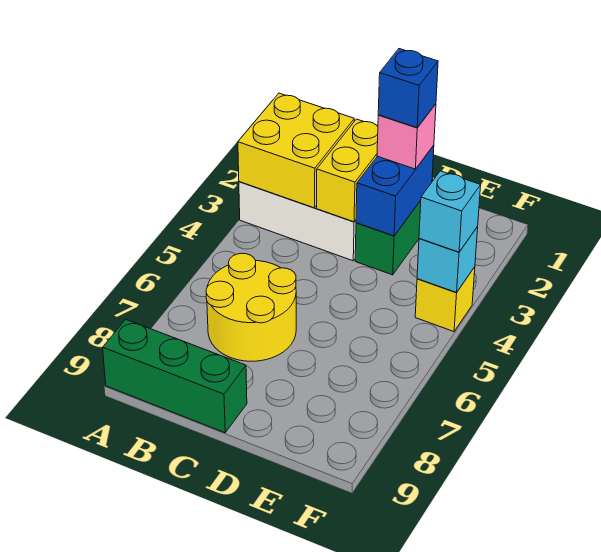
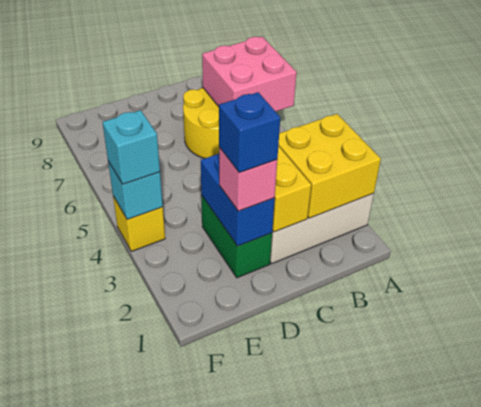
none -> pink brick A6:B7 level 2
green brick A9:C9 level 1 -> none

